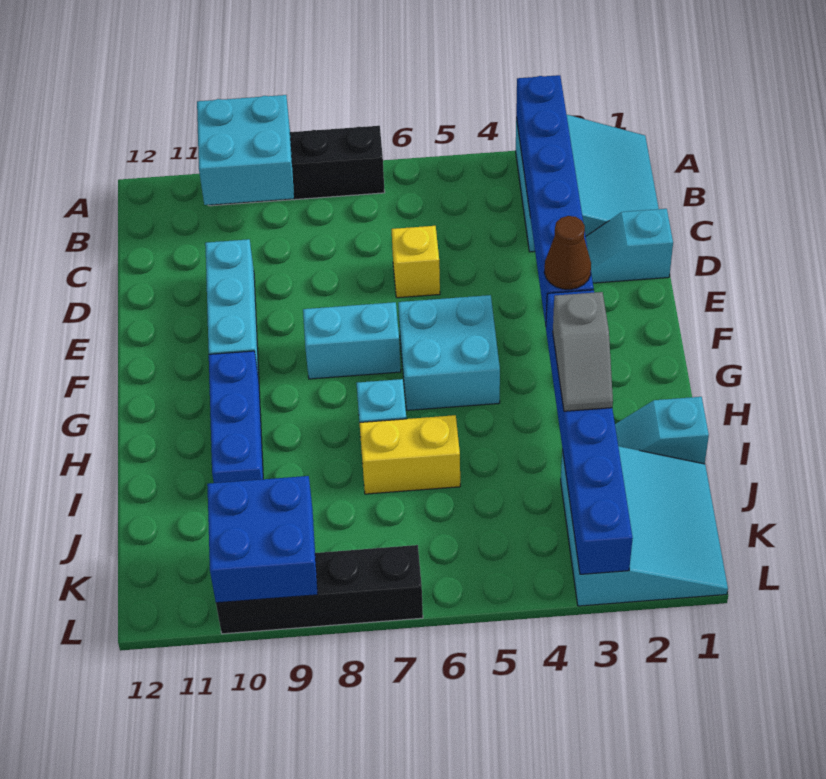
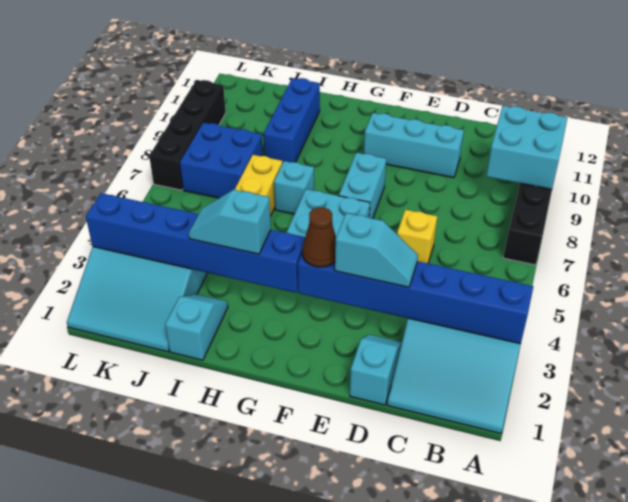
none -> cyan slope D3:E3 level 3 top E
blue brick G10:I10 level 1 -> blue brick I9:I11 level 1
grey slope H3:I3 level 3 top H -> cyan slope H3:I3 level 3 top H
blue brick K9:L10 level 2 -> blue brick J7:K8 level 1

